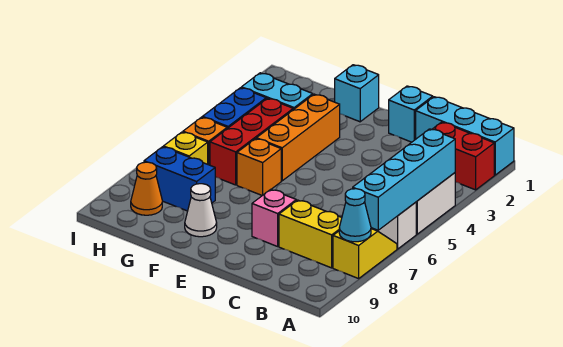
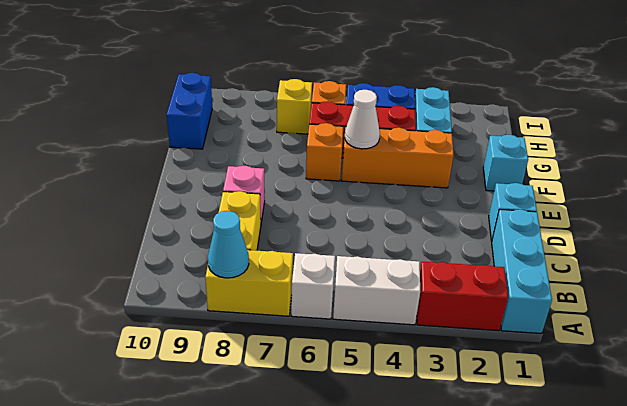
red brick A2:B2 level 1 -> red brick A2:A3 level 1
cyan brick A4:A7 level 2 -> none
yellow slope A7:A8 level 1 top 8 -> yellow brick A7:A8 level 1
white cone F9 level 1 -> white cone F5 level 2
blue brick G8:H8 level 1 -> blue brick G10:H10 level 1
orange cone H9 level 1 -> none

